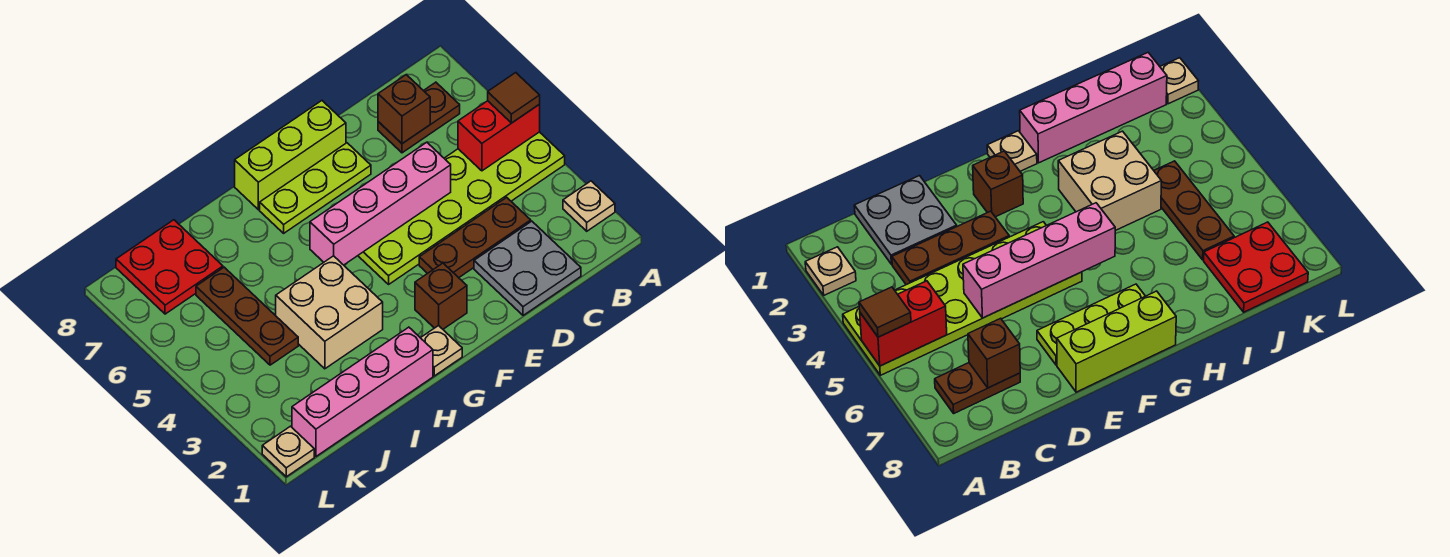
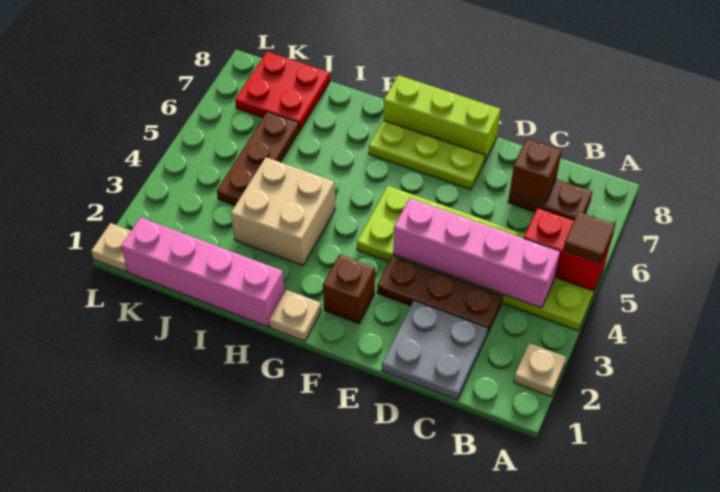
pink brick D5:G5 level 2 -> pink brick B4:E4 level 2

